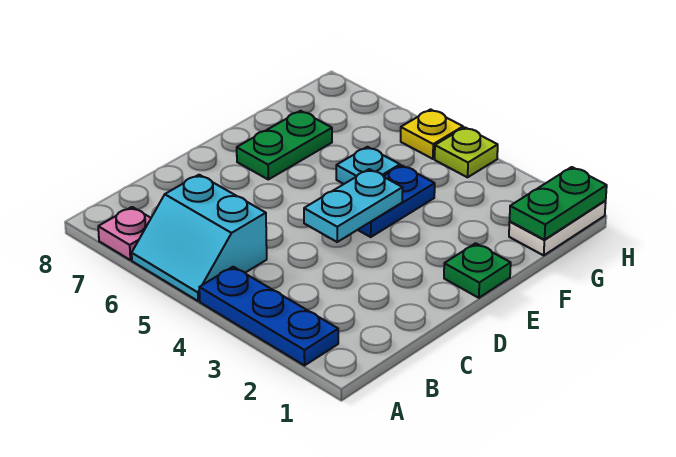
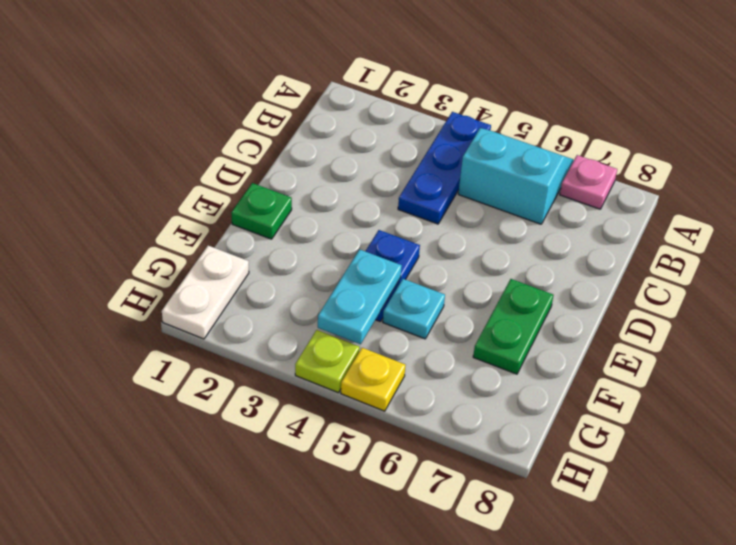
blue plate A2:A4 level 1 -> blue plate A4:C4 level 1
cyan plate D4:E4 level 2 -> cyan plate F4:G4 level 2
green plate G1:H1 level 2 -> none

